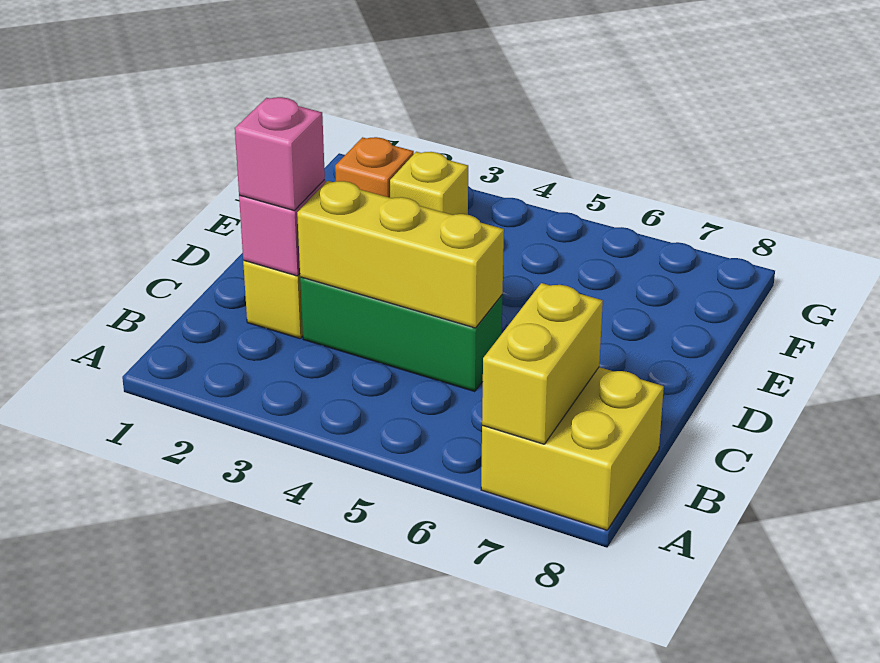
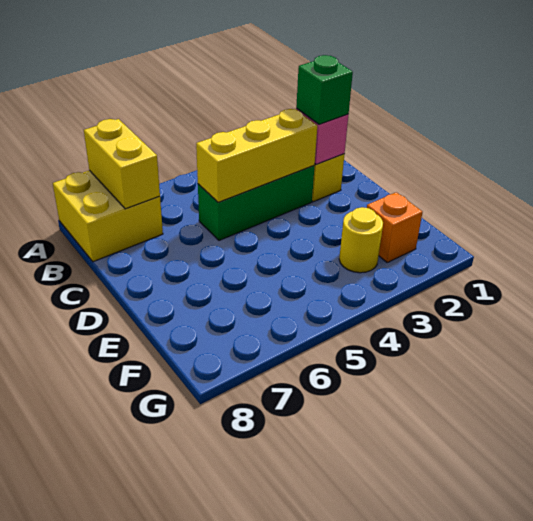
pink brick C2 level 3 -> green brick C2 level 3
yellow brick F3 level 1 -> yellow round brick F3 level 1

